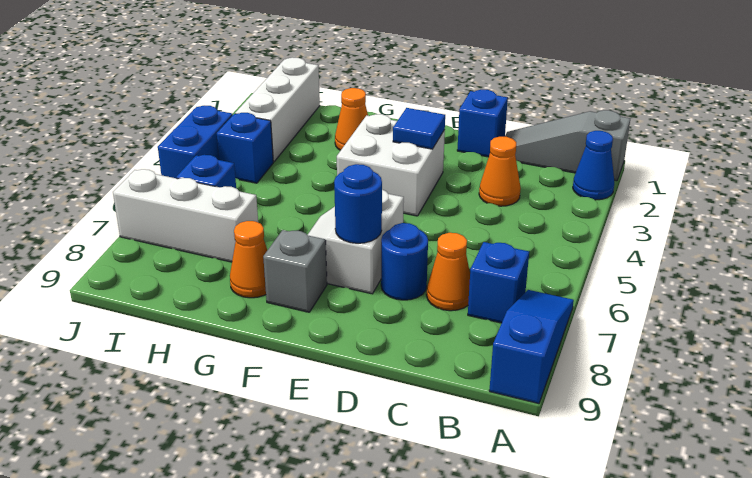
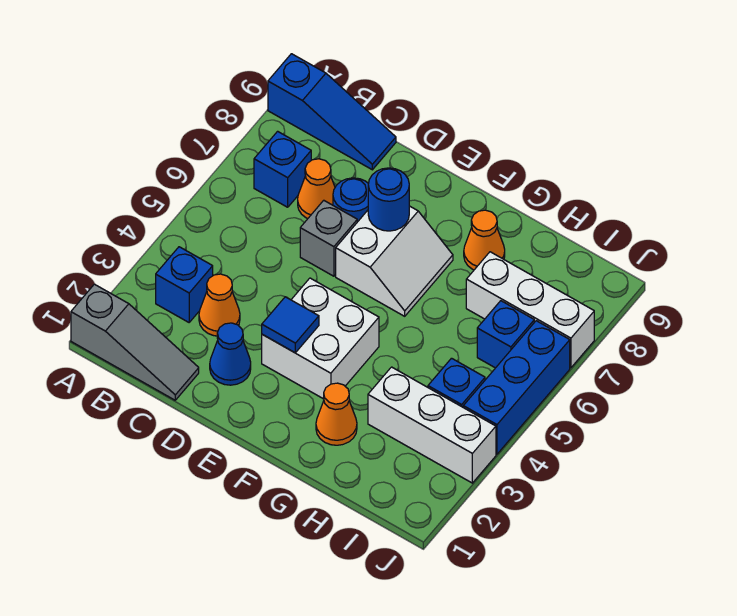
blue cone A2 level 1 -> blue cone D2 level 1
blue slope A7:A9 level 1 top 9 -> blue slope A9:C9 level 1 top A
blue brick D1 level 1 -> blue brick B3 level 1
grey brick F8 level 1 -> grey brick D6 level 1
white brick I1:I3 level 1 -> white brick H3:J3 level 1
blue brick J4:J5 level 1 -> blue brick J4:J6 level 1

